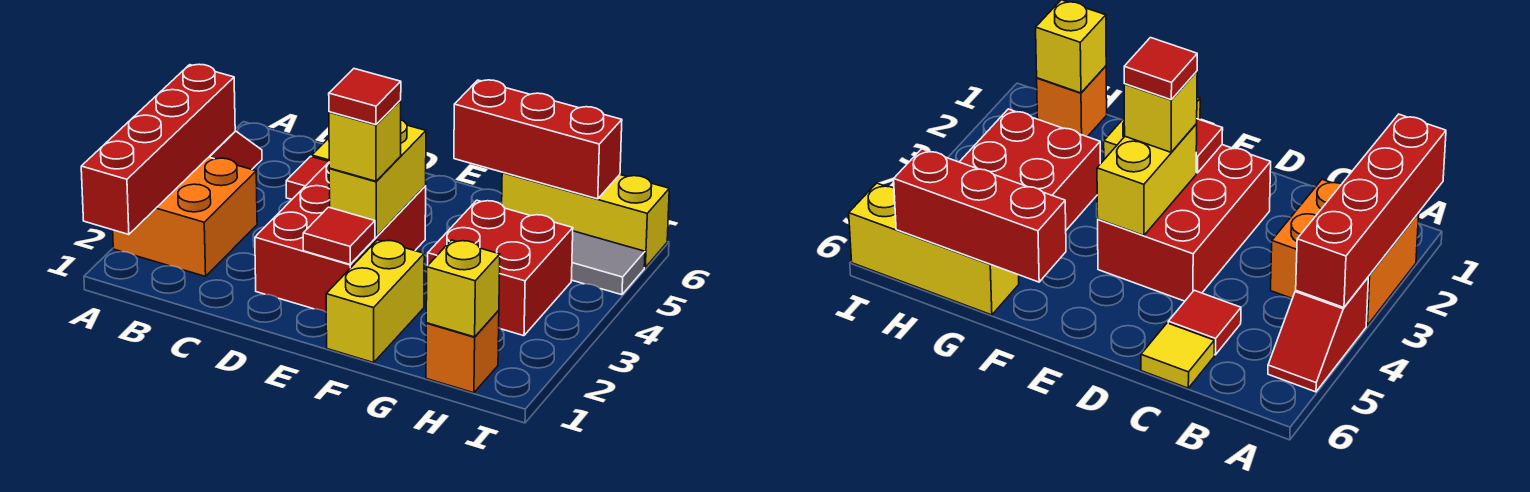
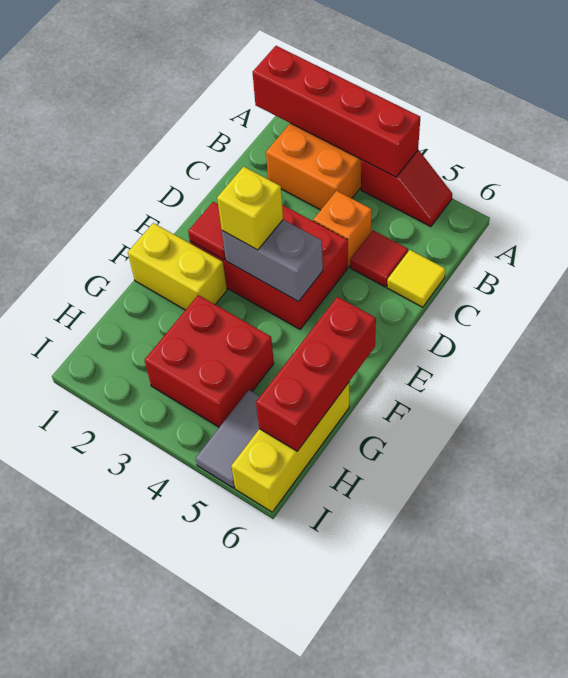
yellow brick E3:E4 level 2 -> grey brick E3:E4 level 2
red tile E3 level 4 -> none
orange brick H1 level 1 -> orange brick C4 level 1
yellow brick H1 level 2 -> none

